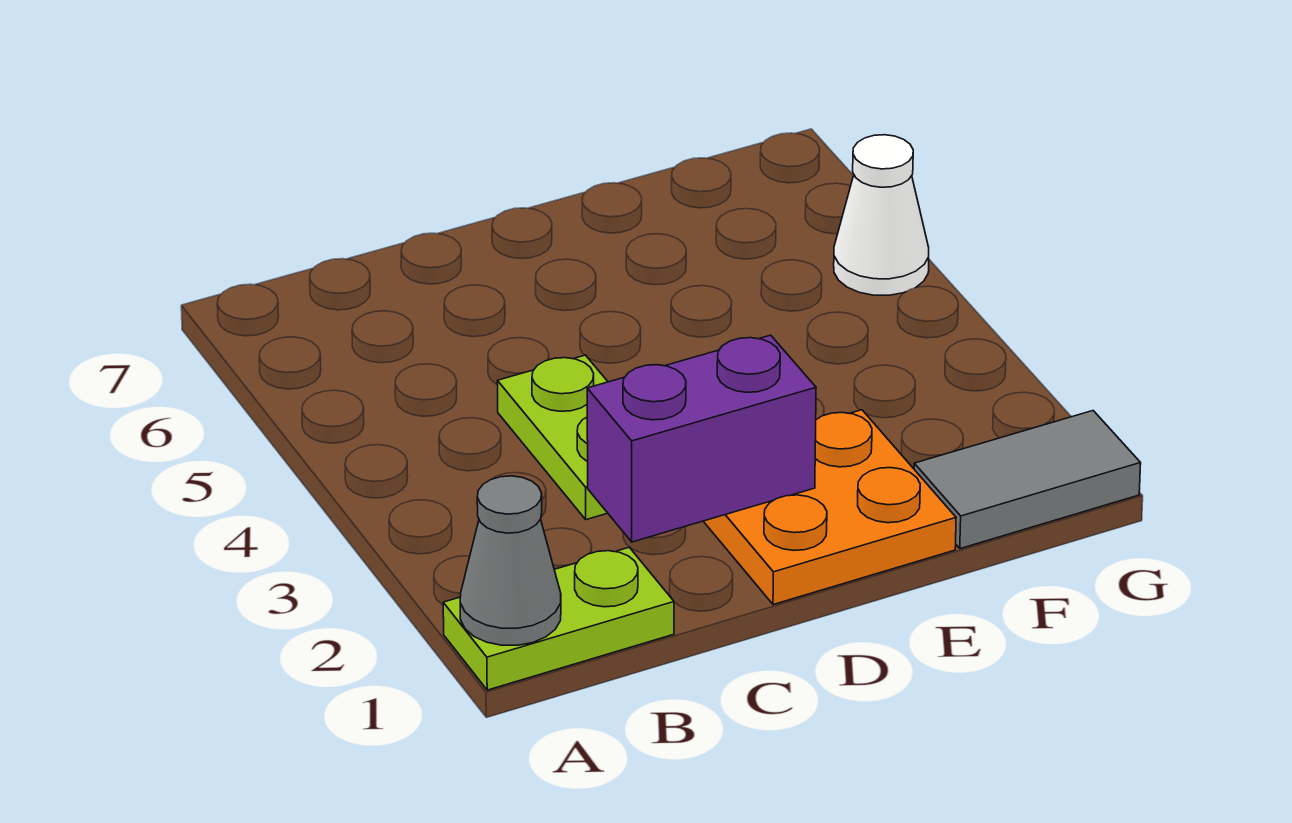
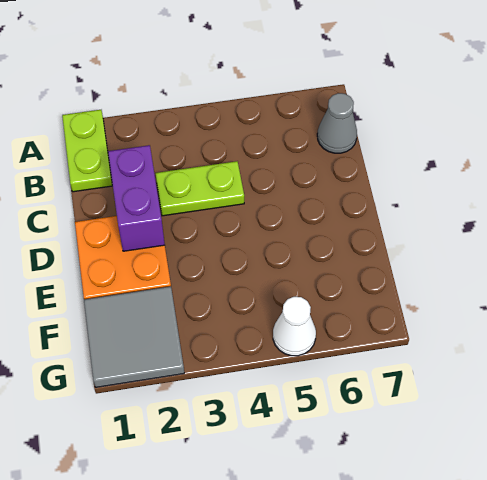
grey cone A1 level 2 -> grey cone B7 level 1
grey tile F1:G1 level 1 -> grey tile F1:G2 level 1

